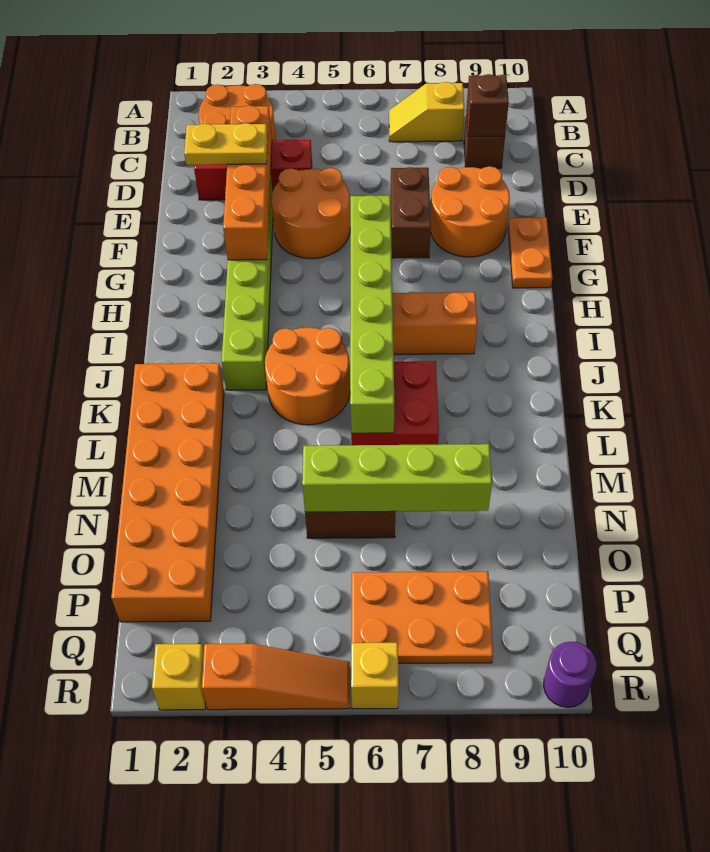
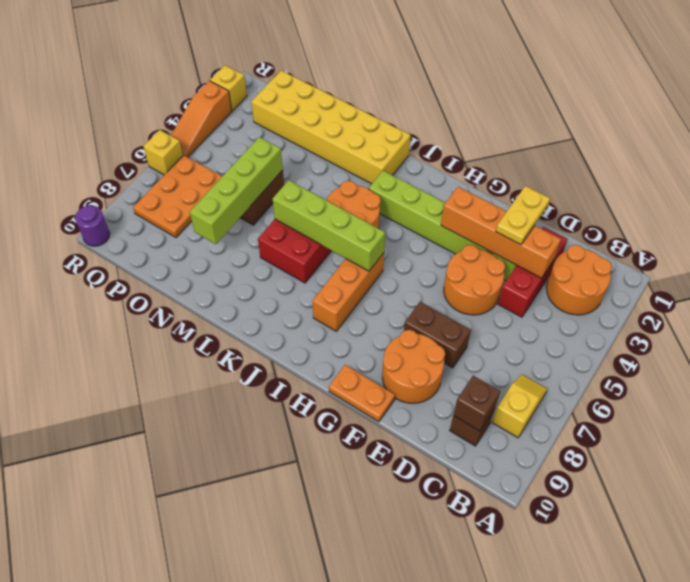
lime brick G6:L6 level 2 -> lime brick I6:L6 level 2
orange brick K1:P2 level 1 -> yellow brick K1:P2 level 1

